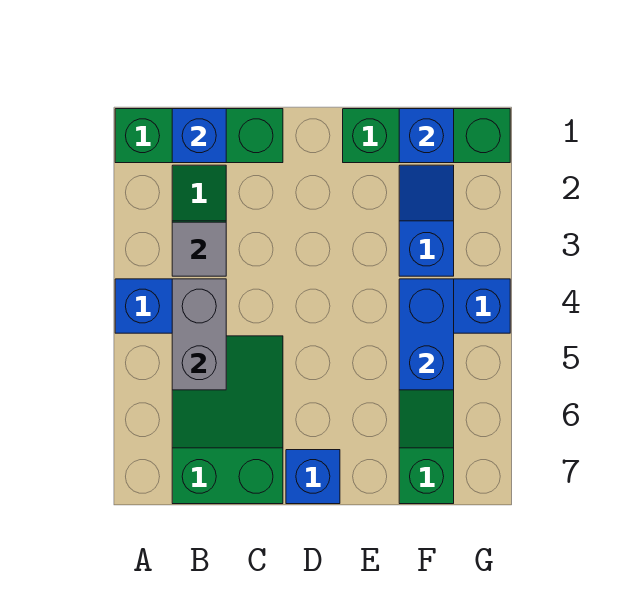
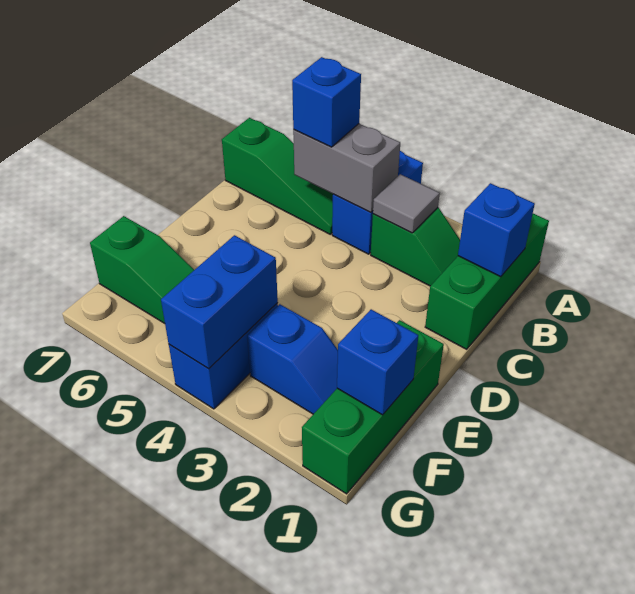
green slope B5:C7 level 1 top 7 -> green slope B5:B7 level 1 top 7
blue brick D7 level 1 -> blue brick B5 level 3
blue brick F4:F5 level 2 -> blue brick F4:G4 level 2

